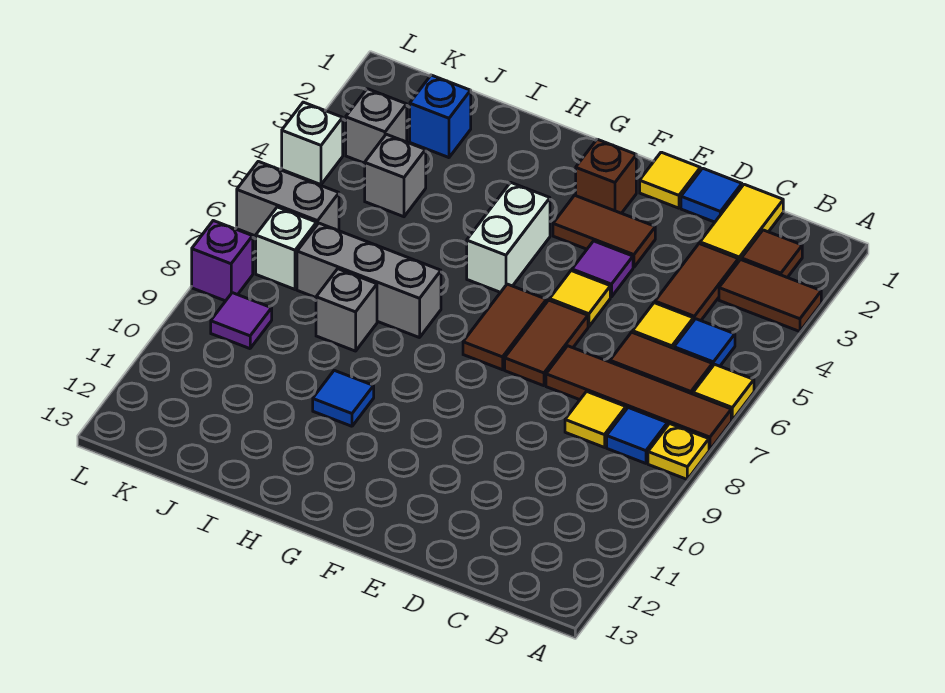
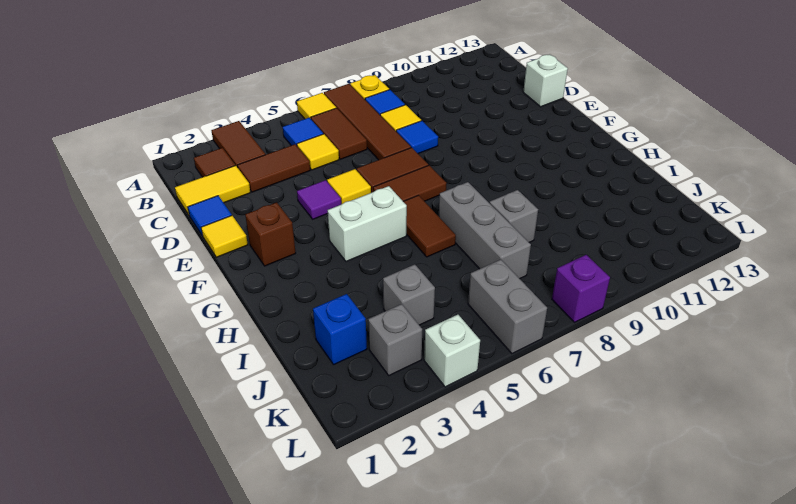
brown tile E3:F3 level 1 -> brown tile G6:H6 level 1
blue tile H10 level 1 -> blue tile D8 level 1
white brick K7 level 1 -> white brick D13 level 1
purple tile K9 level 1 -> none

